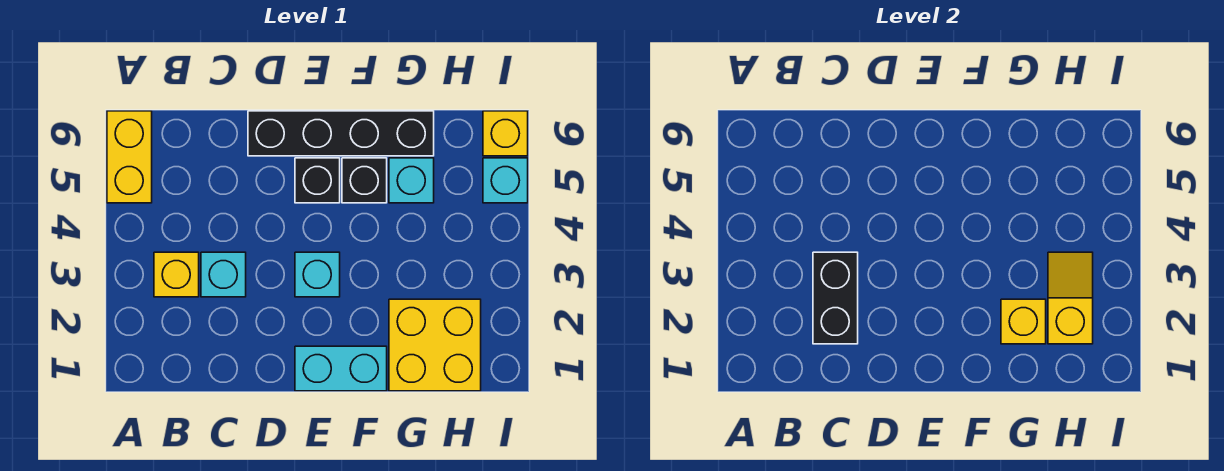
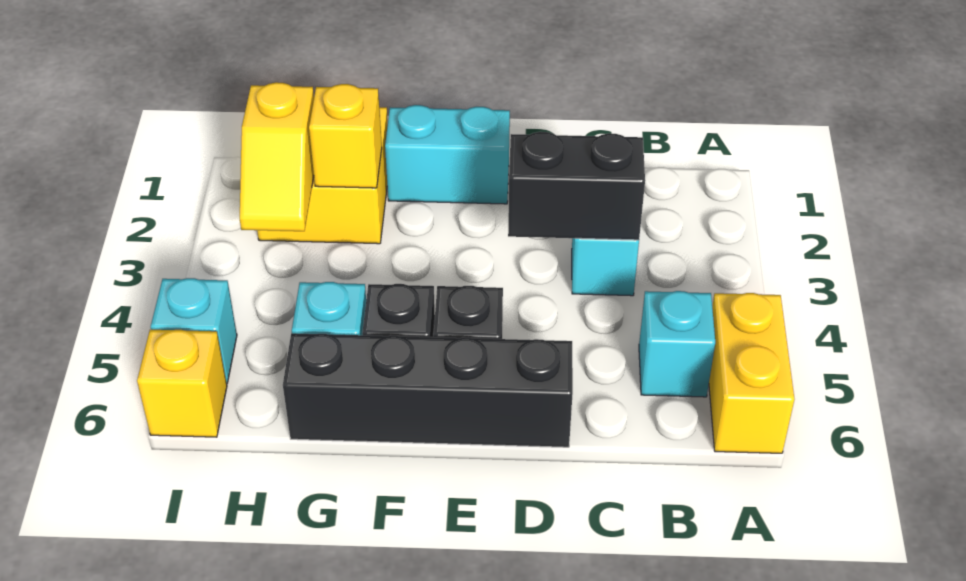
yellow brick B3 level 1 -> none
black brick C2:C3 level 2 -> black brick C3:D3 level 2
cyan brick E3 level 1 -> cyan brick B5 level 1

